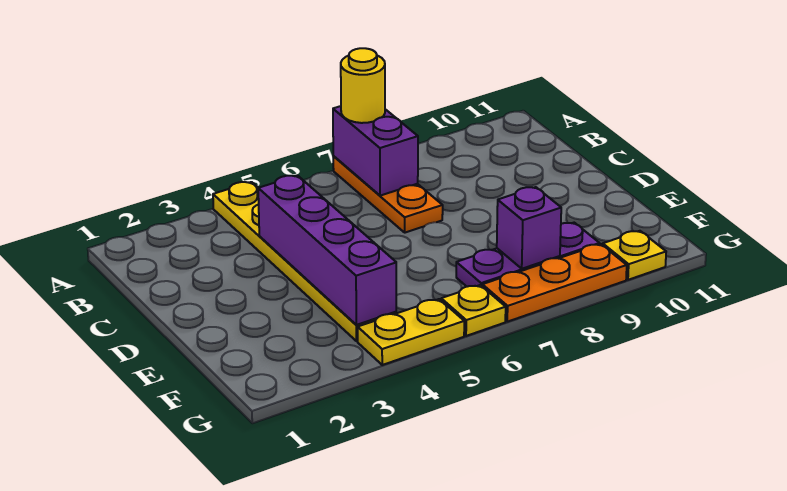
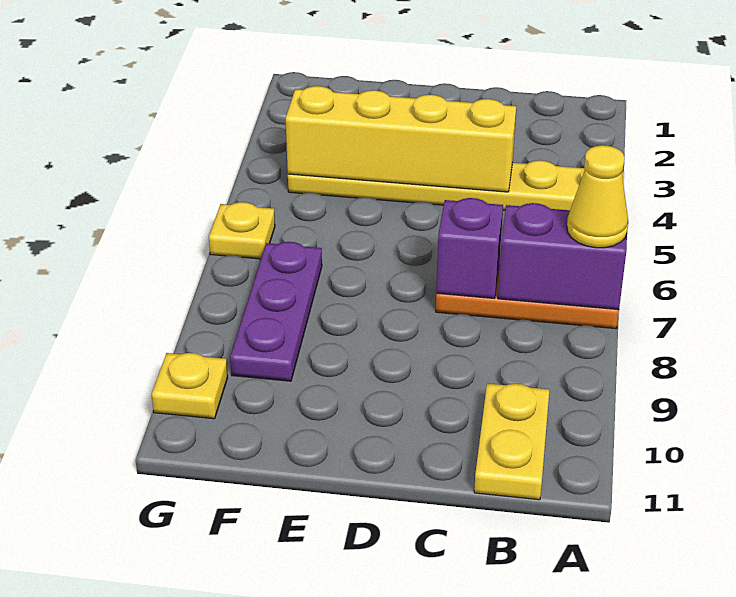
yellow round brick A7 level 3 -> yellow cone A7 level 3
purple brick C4:F4 level 2 -> yellow brick C4:F4 level 2
purple brick F8 level 2 -> purple brick C7 level 2
yellow plate G4:G5 level 1 -> yellow plate B10:B11 level 1
orange plate G7:G9 level 1 -> none

